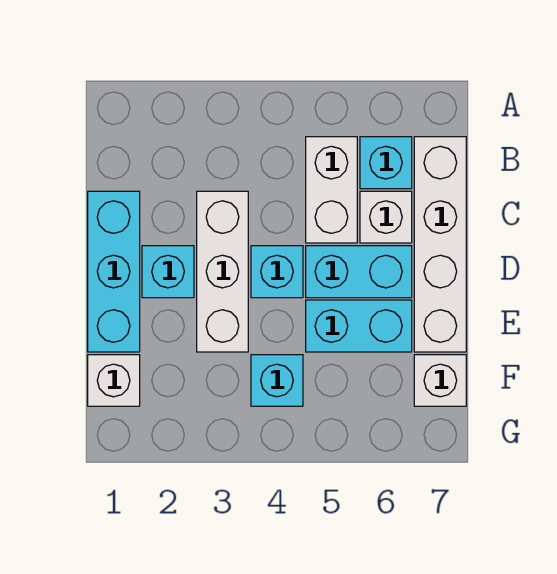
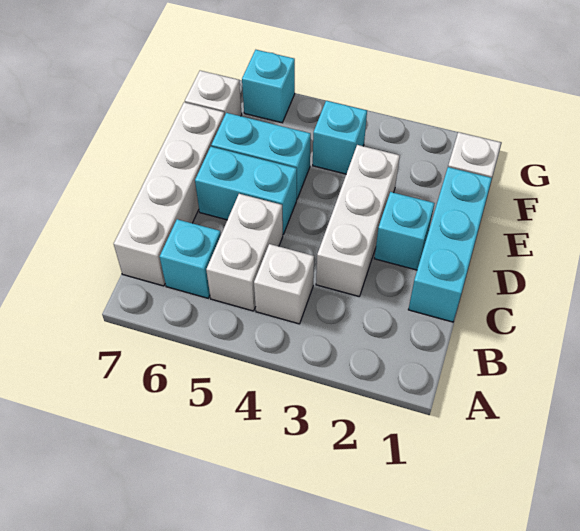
white brick C6 level 1 -> white brick B4 level 1
cyan brick D4 level 1 -> cyan brick G6 level 1

